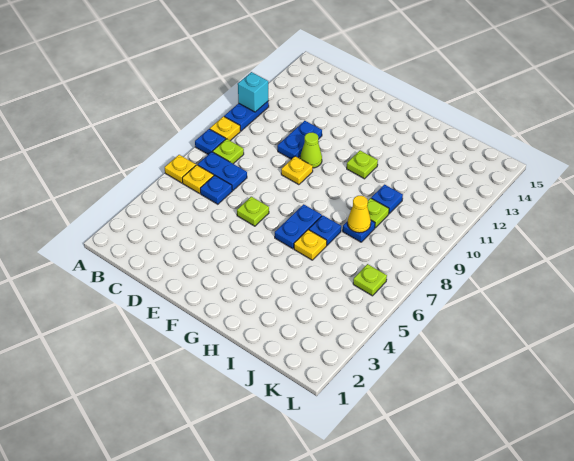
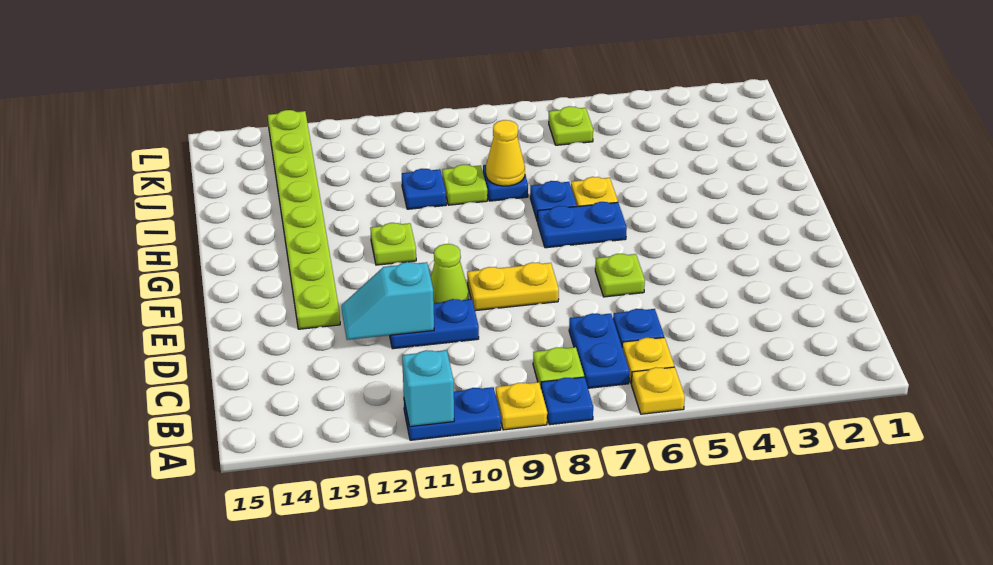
none -> cyan slope D11:D12 level 2 top 11
yellow plate E9 level 1 -> yellow plate E8:E9 level 1
none -> lime plate E13:L13 level 1

